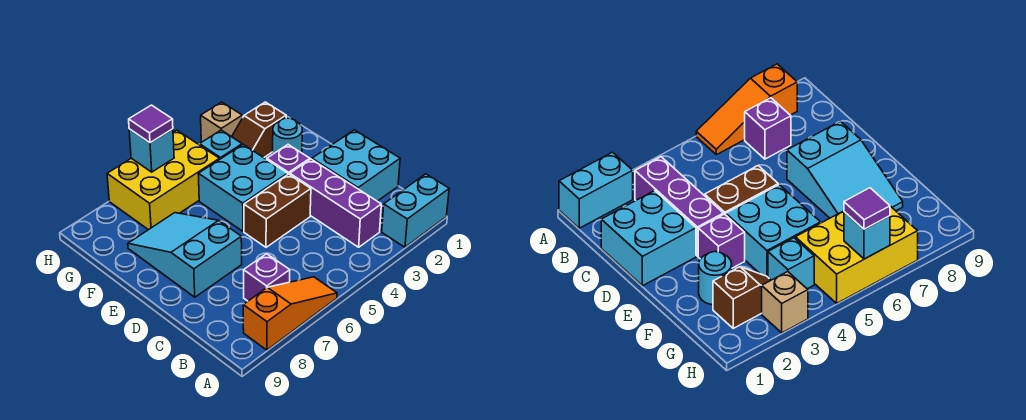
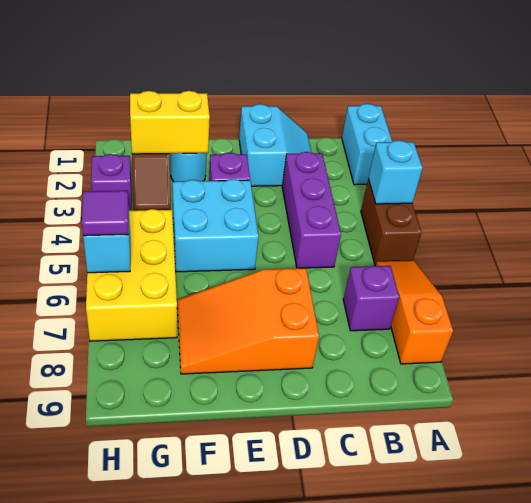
purple brick B3:D3 level 1 -> purple brick C3:C5 level 1
cyan brick C1:D2 level 1 -> cyan slope C1:D2 level 1 top D
brown brick D4:D5 level 1 -> brown brick A4:A5 level 1
cyan slope D7:F8 level 1 top D -> orange slope D7:F8 level 1 top D
none -> yellow brick F2:G2 level 2
cyan brick G4 level 1 -> cyan brick A4 level 2
tan brick H3 level 1 -> purple brick H3 level 1

